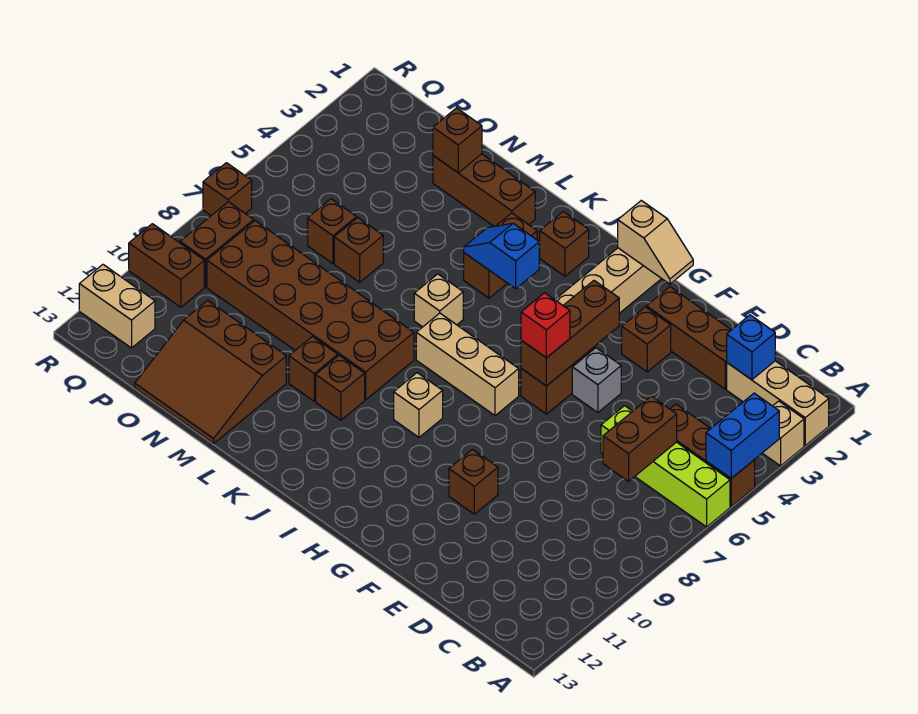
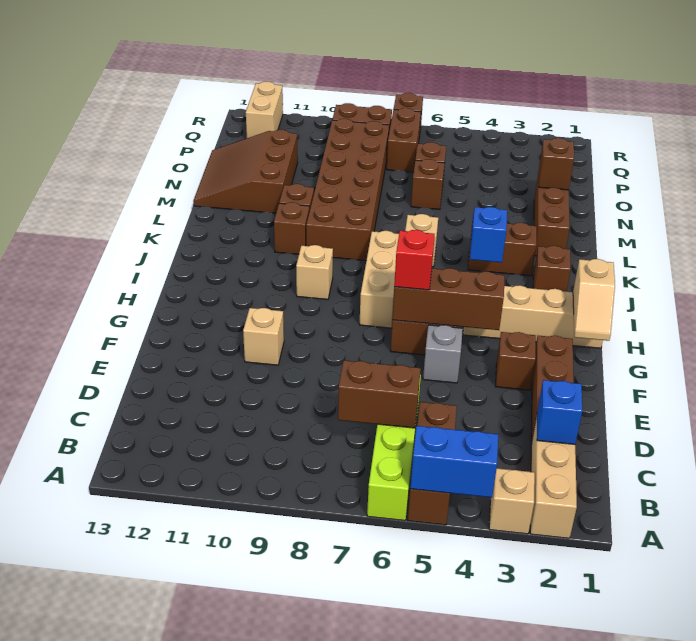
brown brick F10 level 1 -> tan brick F10 level 1
brown brick Q10:R10 level 1 -> brown brick P7:Q7 level 1

